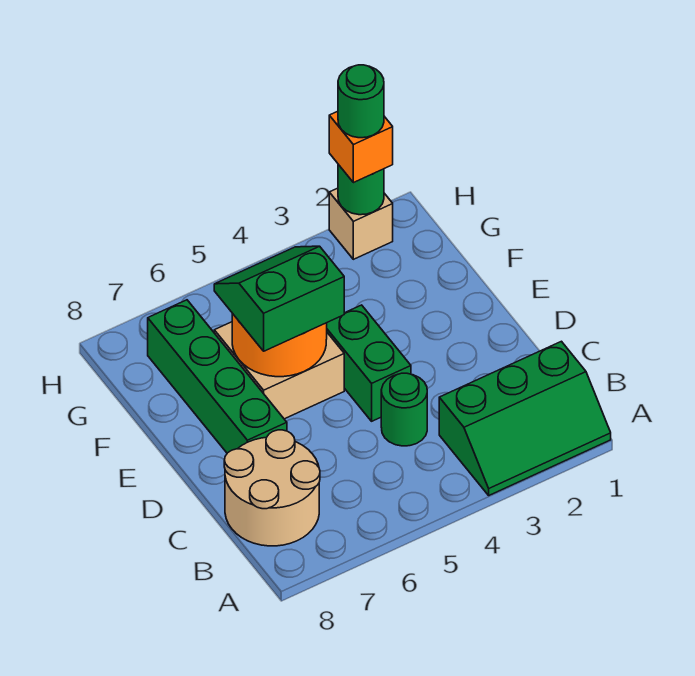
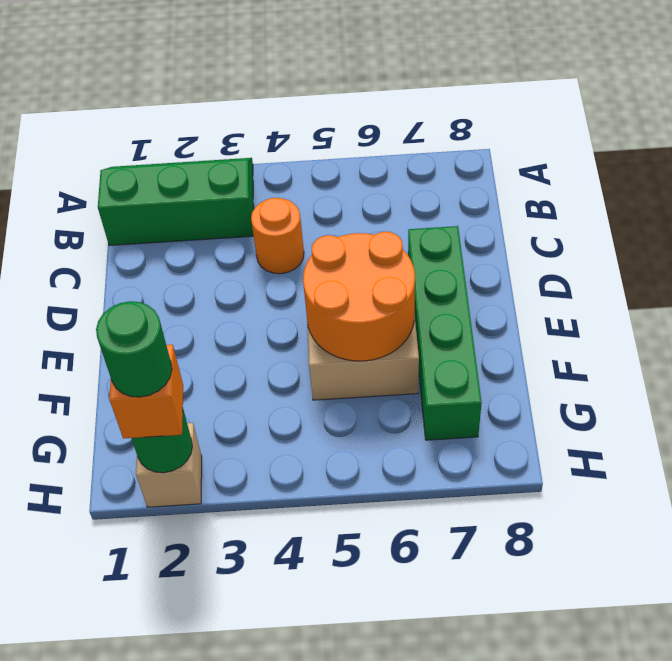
tan round brick B7:C8 level 1 -> none
green round brick C4 level 1 -> orange round brick C4 level 1
green brick D4:E4 level 1 -> none
green slope E5:F6 level 3 top E -> none

